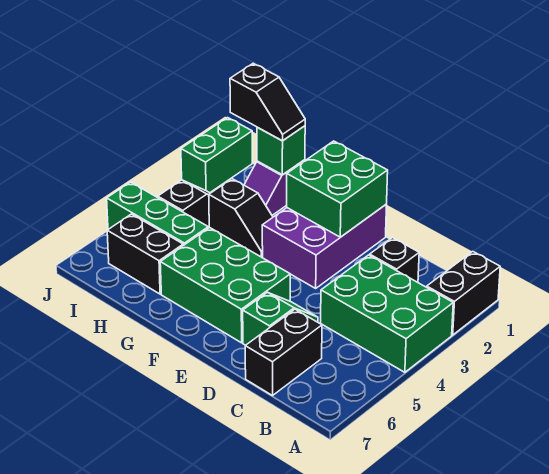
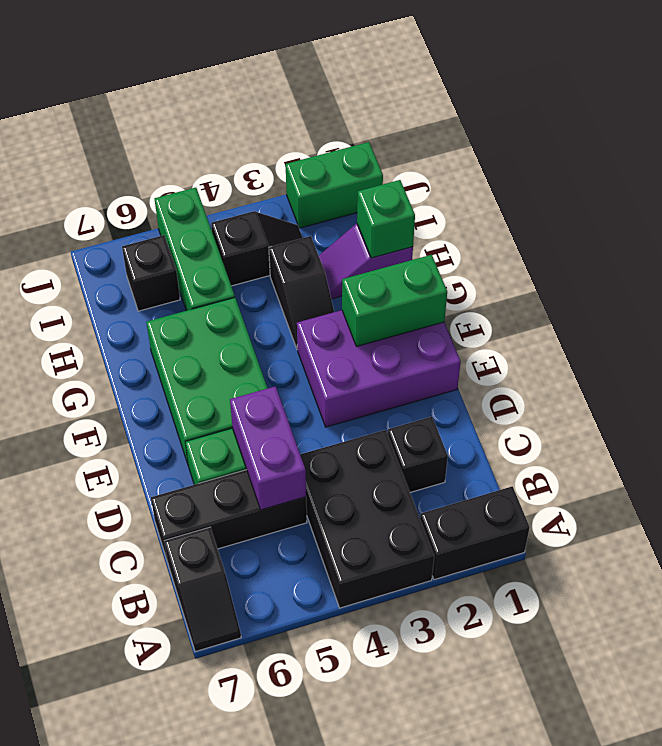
green brick A3:C4 level 1 -> black brick A3:C4 level 1
none -> purple brick C5:D5 level 2
black brick C6:C7 level 1 -> black brick C5:C7 level 1
green brick E1:F2 level 2 -> green brick F1:F2 level 2
black slope H1:I1 level 3 top I -> black slope A7:B7 level 1 top B
black brick H6:I6 level 1 -> black brick I6 level 1

